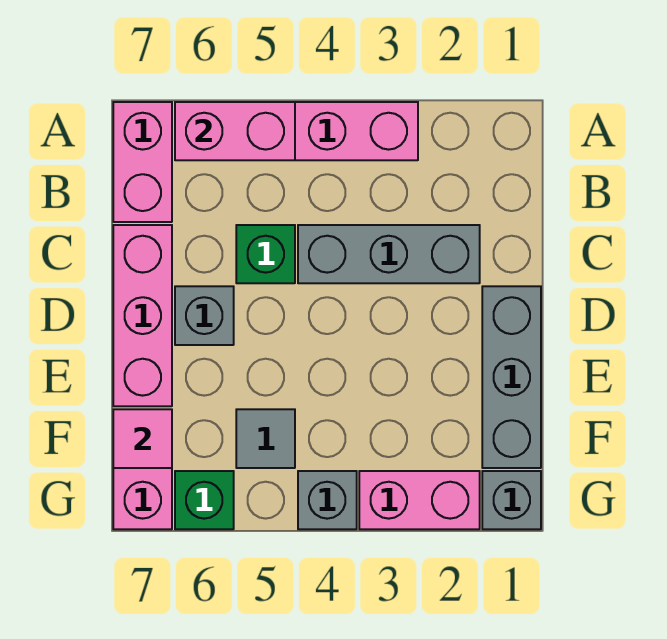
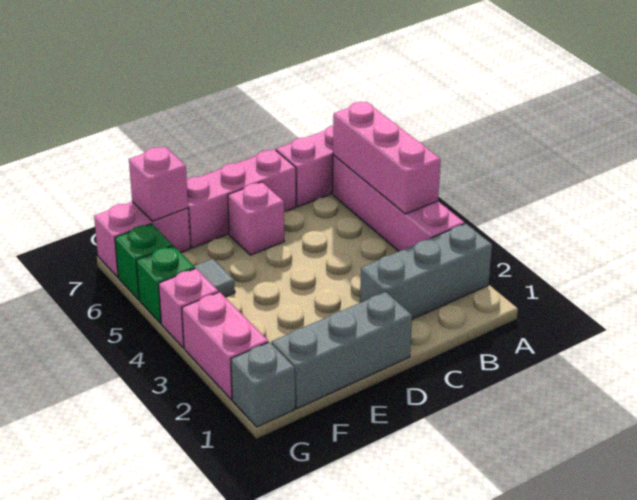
pink brick A5:A6 level 2 -> pink brick A4:A6 level 2
grey brick C2:C4 level 1 -> grey brick A2:C2 level 1
green brick C5 level 1 -> green brick G5 level 1
grey brick D6 level 1 -> pink brick D6 level 1
pink tile F7 level 2 -> pink brick F7 level 2
grey brick G4 level 1 -> pink brick G4 level 1

